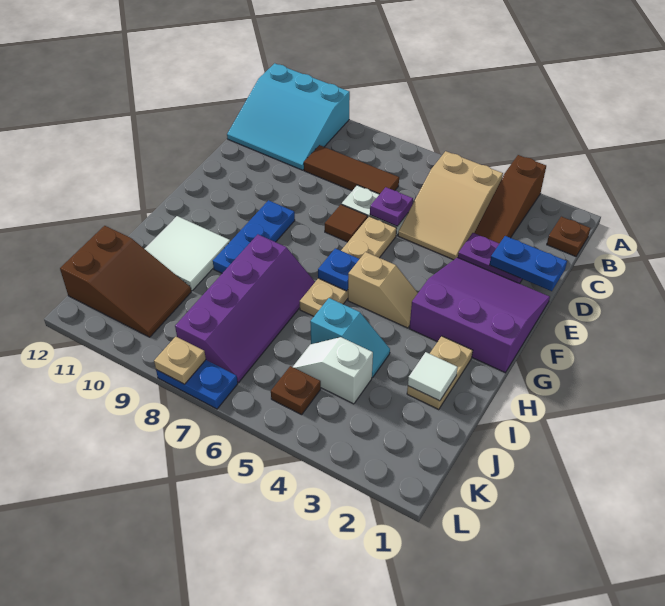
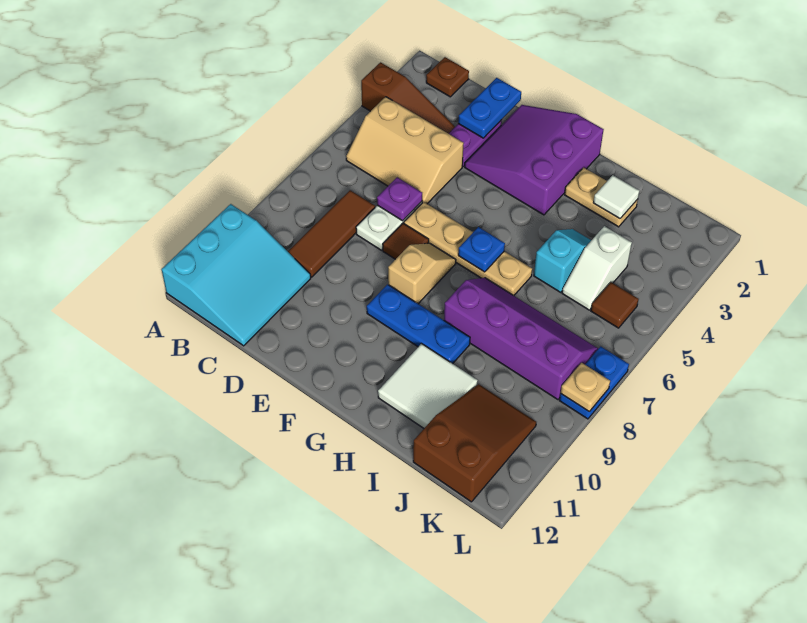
tan slope B4:D5 level 1 top B -> tan slope B4:D5 level 1 top 4
tan slope G4:G5 level 1 top 5 -> tan slope F7:F8 level 1 top 8
brown plate K5 level 1 -> brown tile K5 level 1

